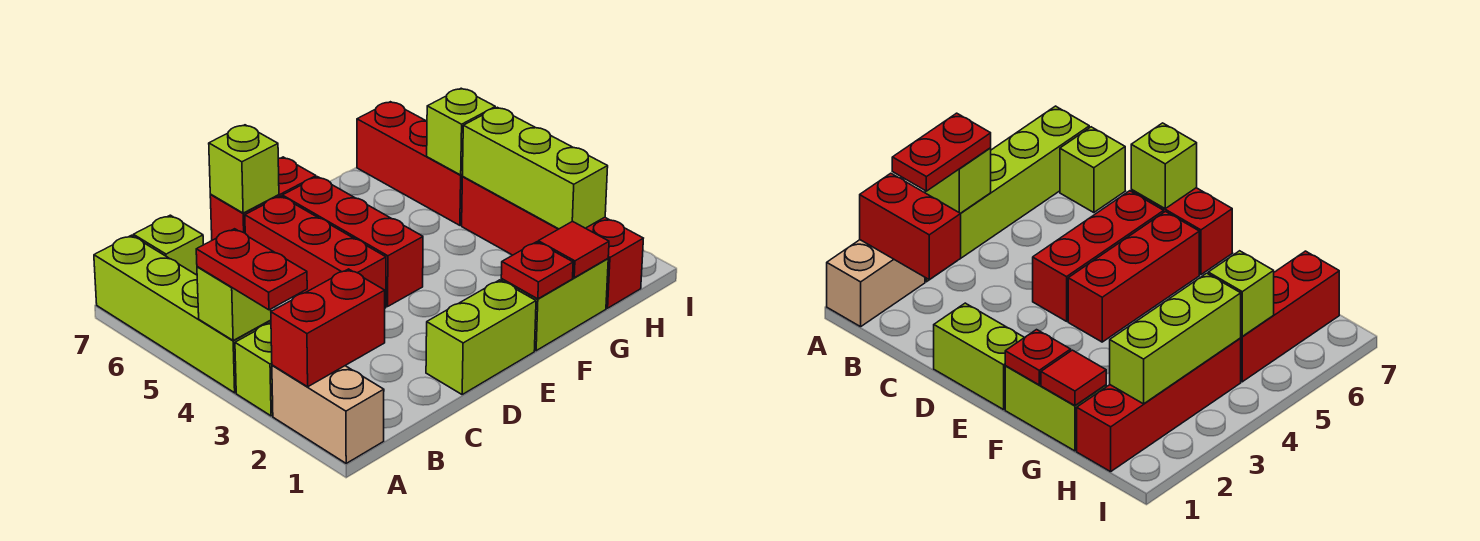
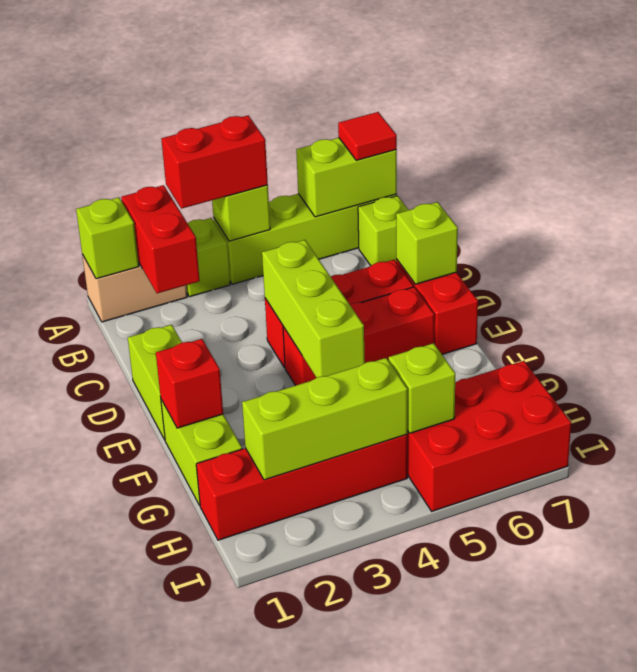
none -> lime brick A1 level 2
red plate A3:A4 level 3 -> red brick A3:A4 level 3
none -> lime brick A6:A7 level 2
none -> lime brick D4:F4 level 2
red plate F1 level 2 -> red brick F1 level 2
red tile G1 level 2 -> red tile A7 level 3
red brick H5:H7 level 1 -> red brick H5:I7 level 1

